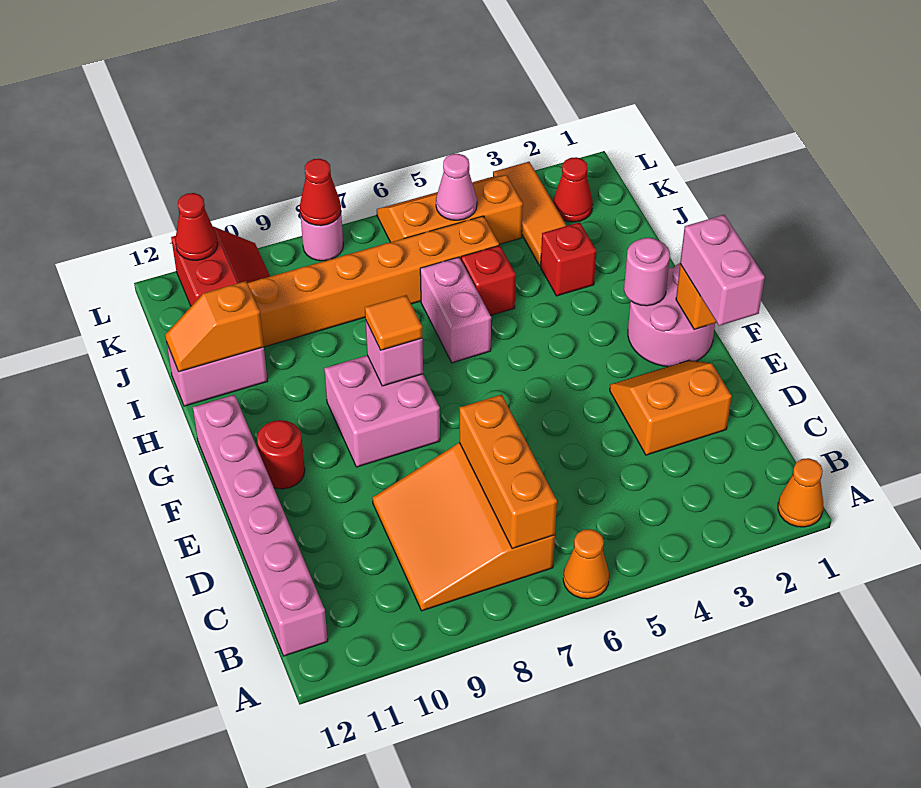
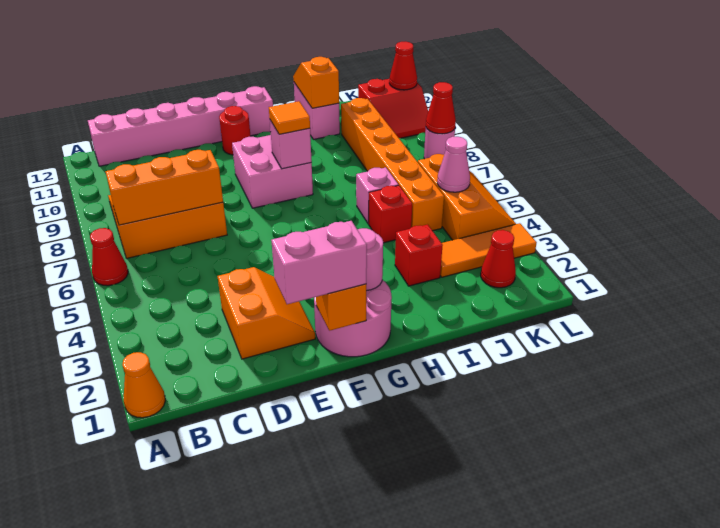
orange cone A6 level 1 -> red cone A6 level 1
pink brick H6:I6 level 1 -> pink brick I6 level 1

